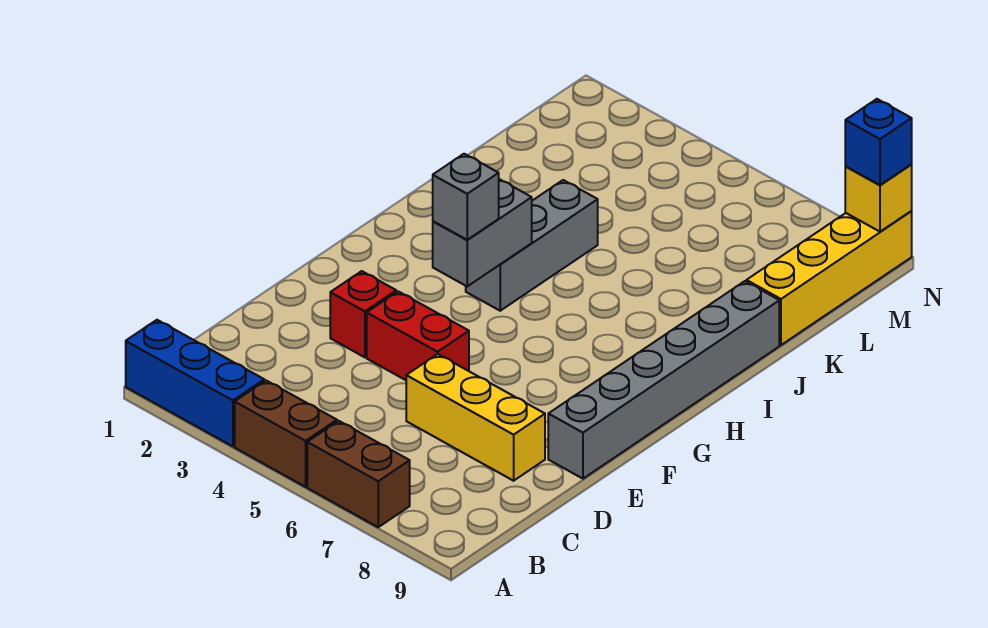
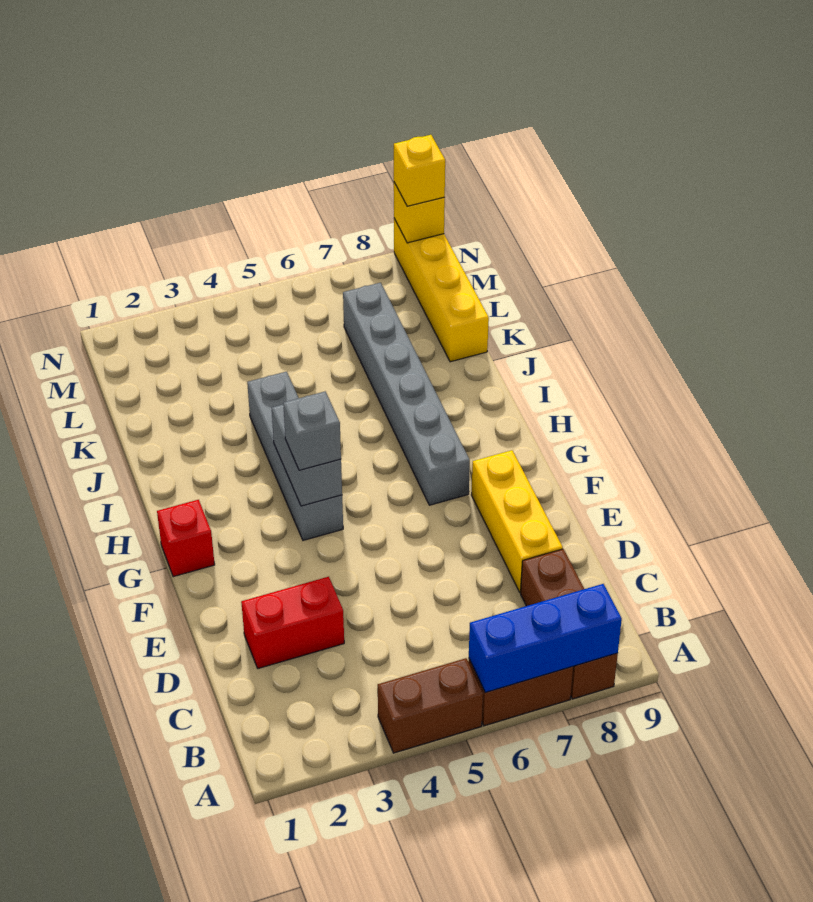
blue brick A1:A3 level 1 -> blue brick A6:A8 level 2
none -> brown brick A8:C8 level 1
yellow brick D6:D8 level 1 -> yellow brick D8:F8 level 1
red brick E3 level 1 -> red brick G1 level 1
red brick E4:E5 level 1 -> red brick D2:D3 level 1
grey brick E9:J9 level 1 -> grey brick G7:L7 level 1
grey brick H4:J4 level 1 -> grey brick G4:J4 level 1
blue brick N9 level 3 -> yellow brick N9 level 3

